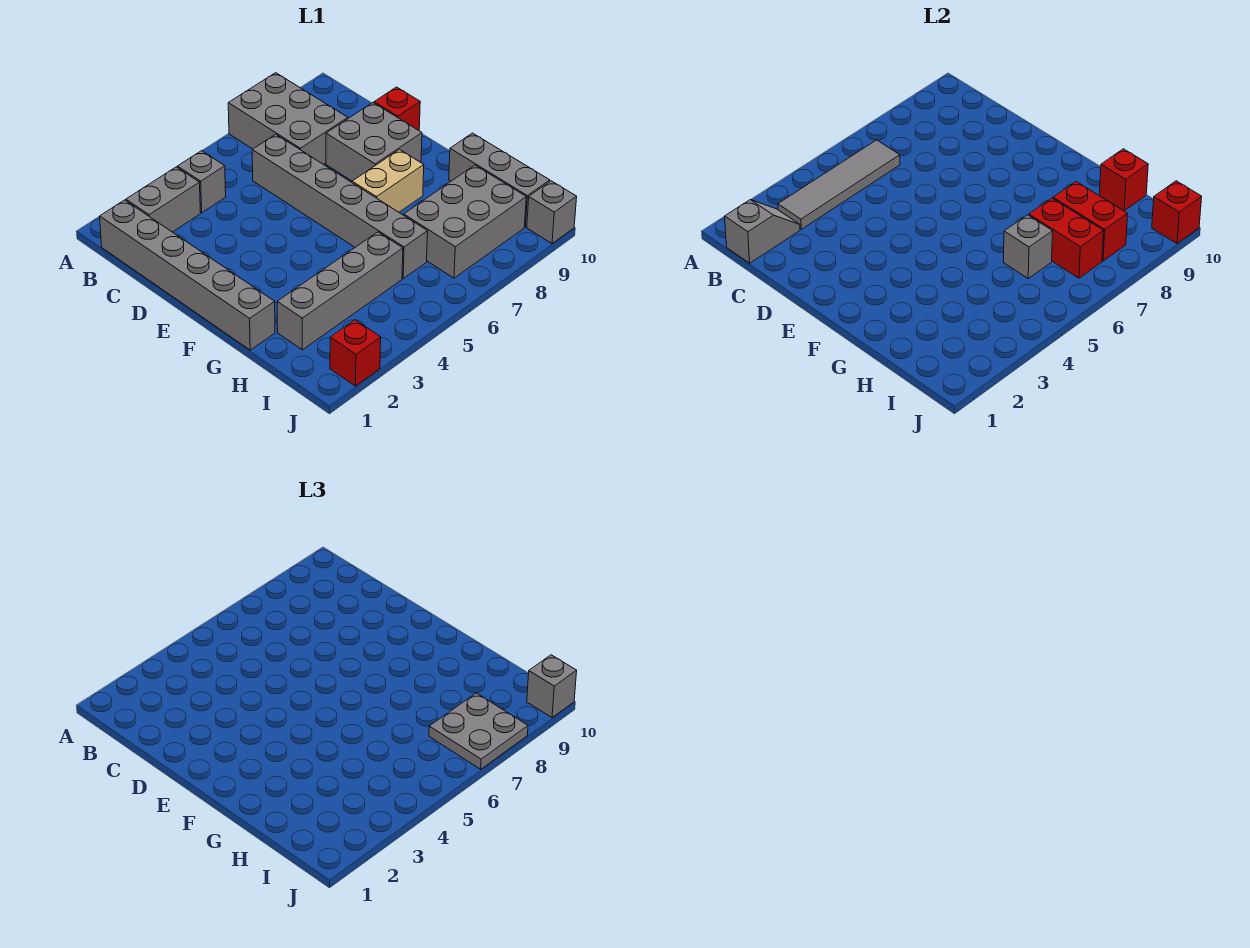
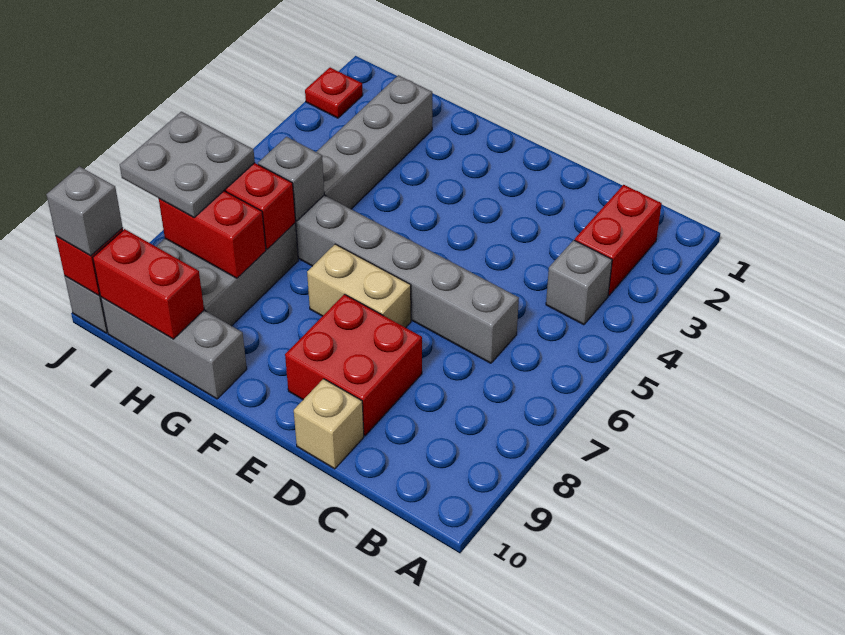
grey brick A7:C8 level 1 -> none
grey brick B1:G1 level 1 -> none
grey slope B1:B2 level 2 top 1 -> none
grey brick B2:B3 level 1 -> red brick B2:B3 level 1
grey tile B3:B6 level 2 -> none
grey brick D8:E9 level 1 -> red brick D8:E9 level 1
red brick D10 level 1 -> tan brick D10 level 1
tan brick F7:F8 level 1 -> tan brick E7:F7 level 1
red brick H10 level 2 -> red brick H10:I10 level 2
red brick J2 level 1 -> red plate J2 level 1

